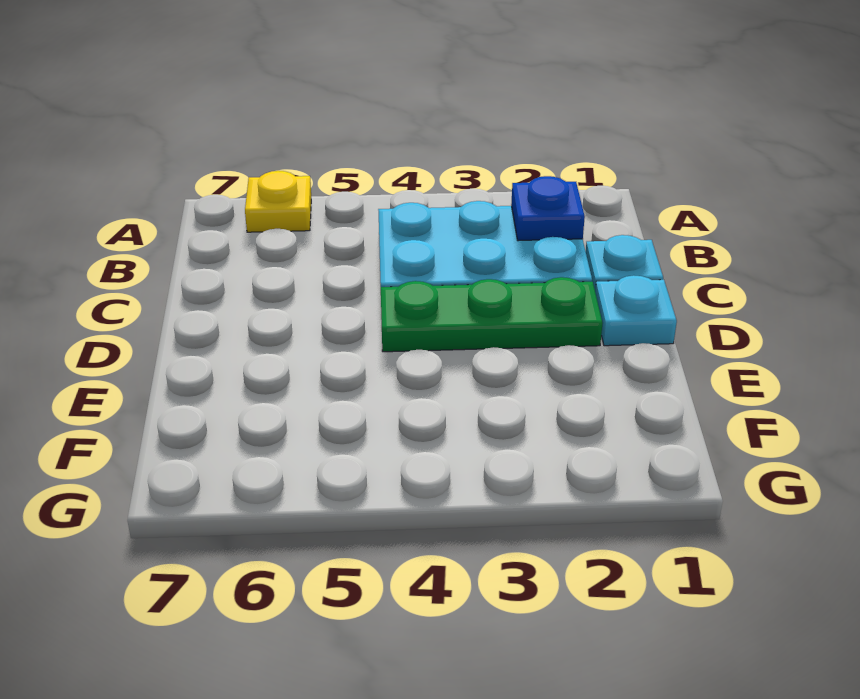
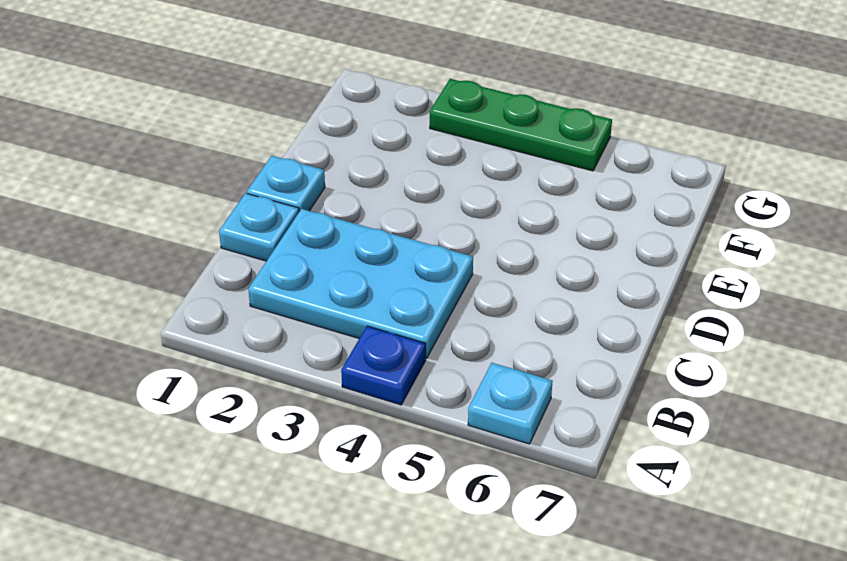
yellow plate A6 level 1 -> cyan plate A6 level 1
blue plate B2 level 2 -> blue plate A4 level 1
green plate D2:D4 level 1 -> green plate G3:G5 level 1

